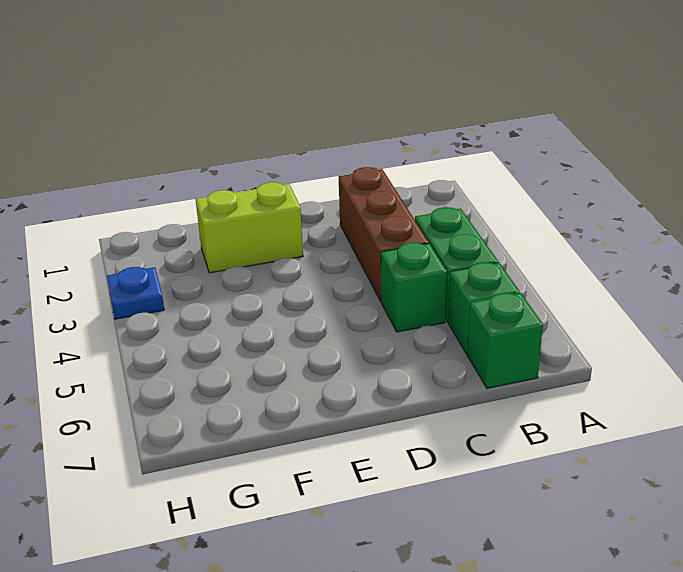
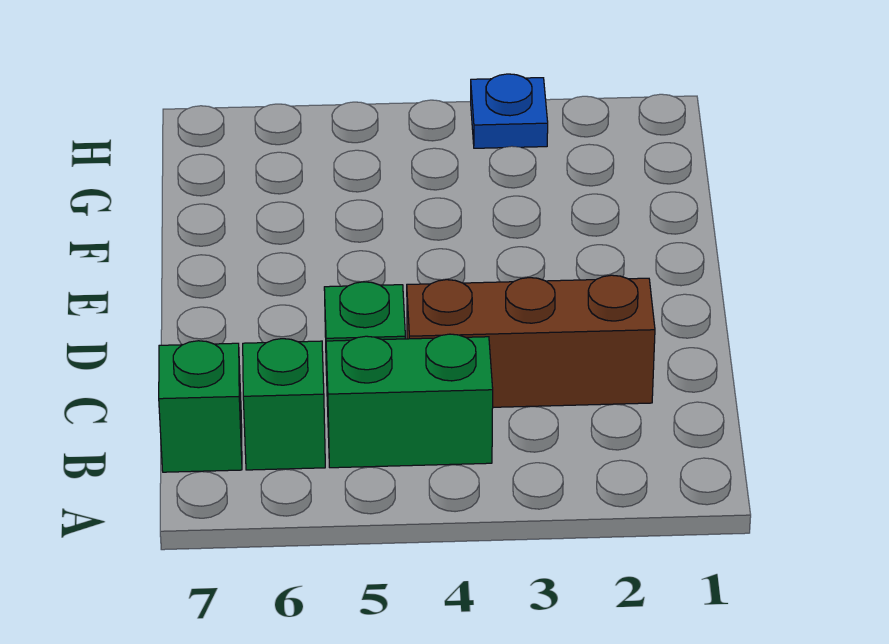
lime brick E2:F2 level 1 -> none

